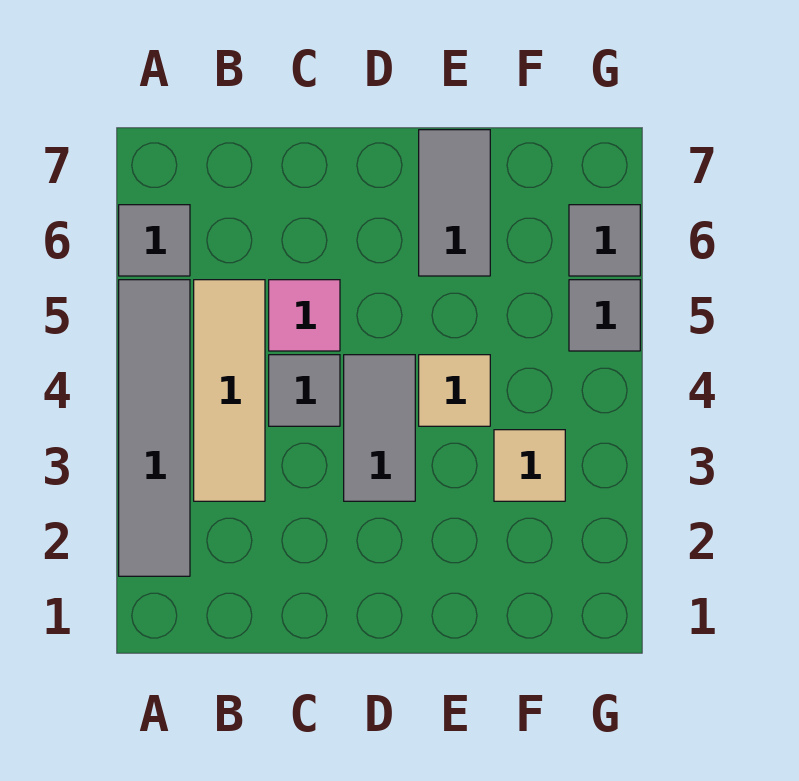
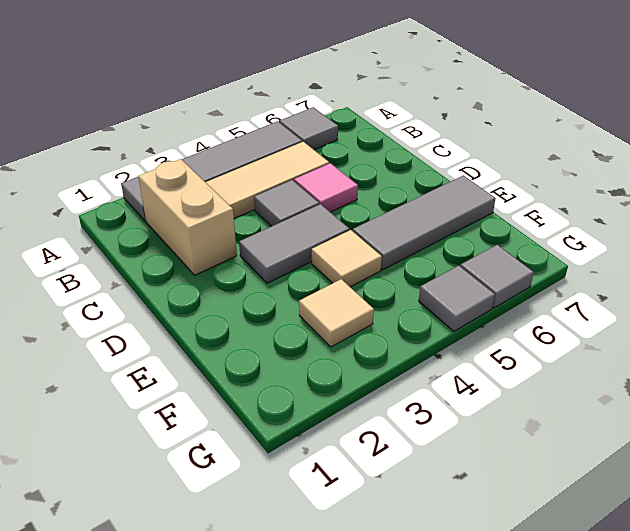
none -> tan brick B2:C2 level 1
grey tile E6:E7 level 1 -> grey tile E5:E7 level 1

